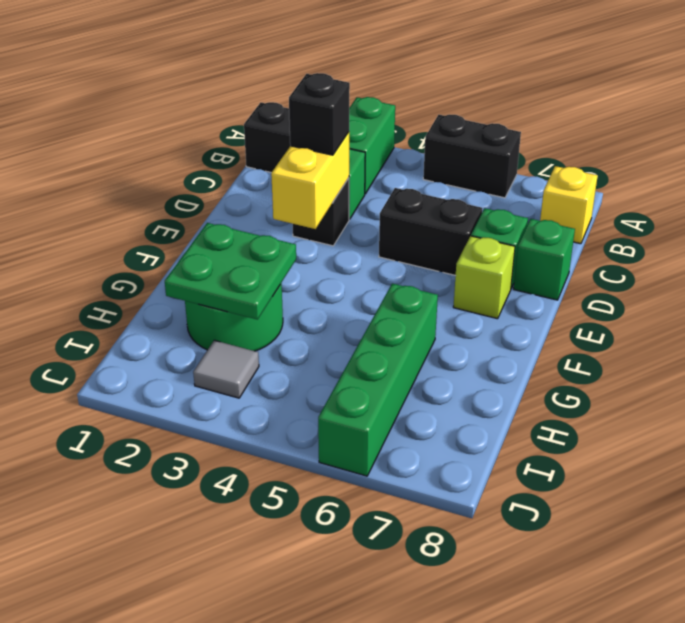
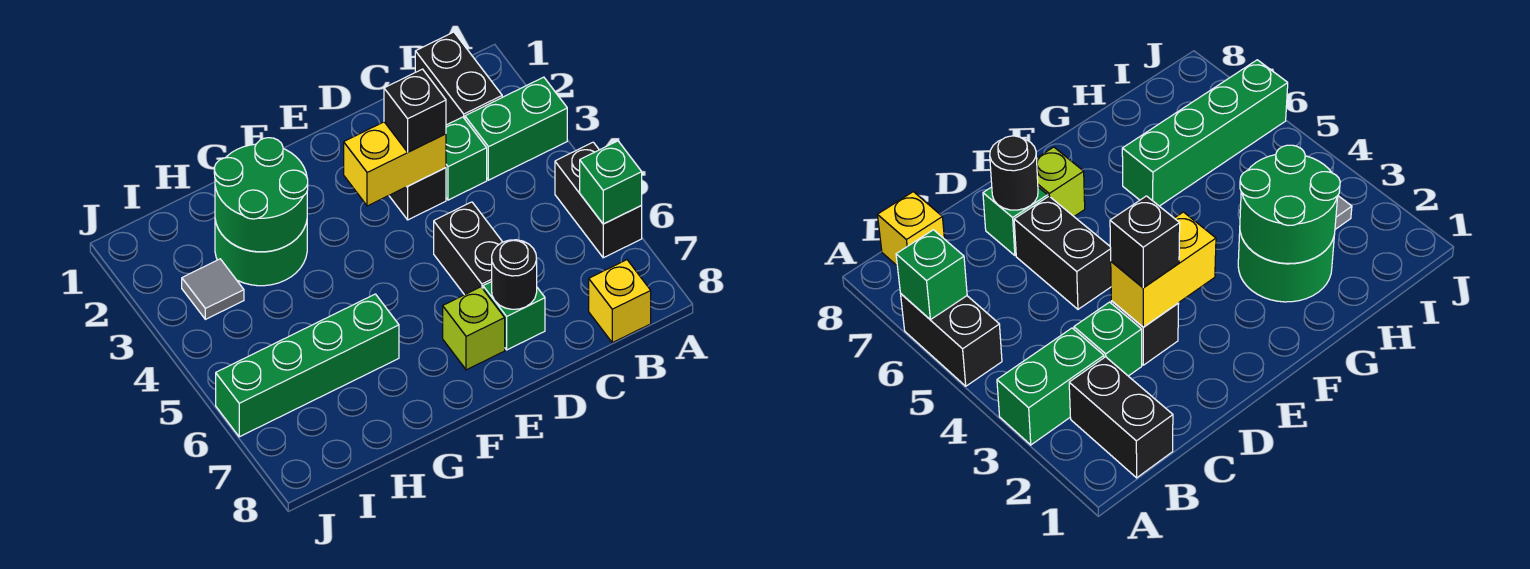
none -> black round brick D7 level 2
green brick D8 level 1 -> green brick A6 level 2
green plate G2:H3 level 2 -> green round brick G2:H3 level 2

